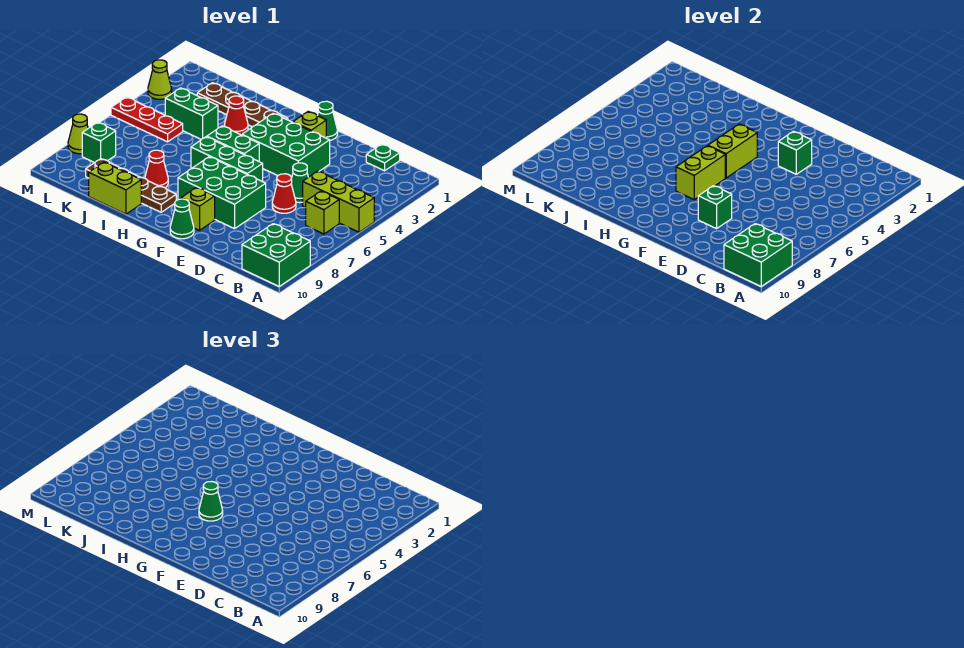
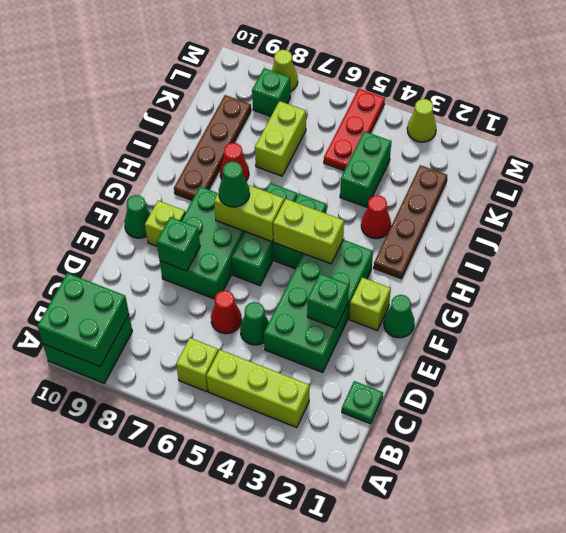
lime brick A5:C5 level 1 -> lime brick B3:B5 level 1
green brick E3:G4 level 1 -> green brick D3:G4 level 1
lime brick I10:J10 level 1 -> lime brick J7:K7 level 1

